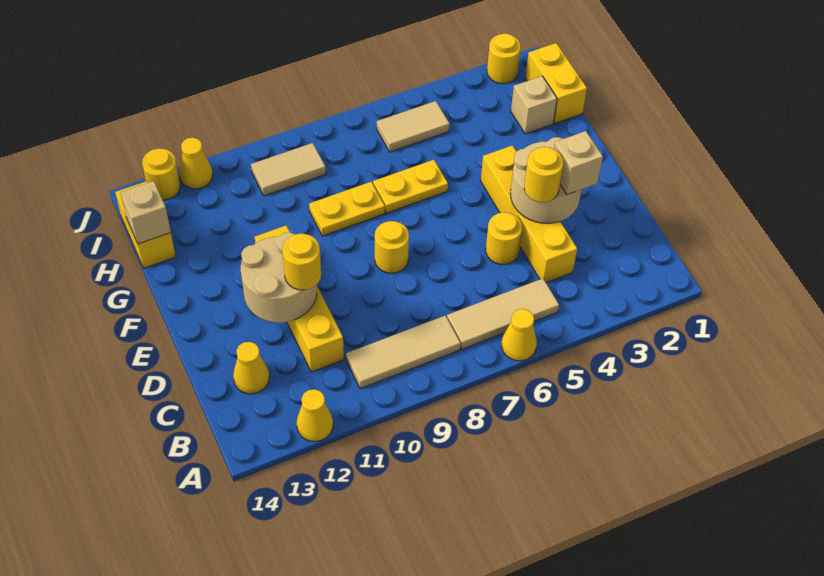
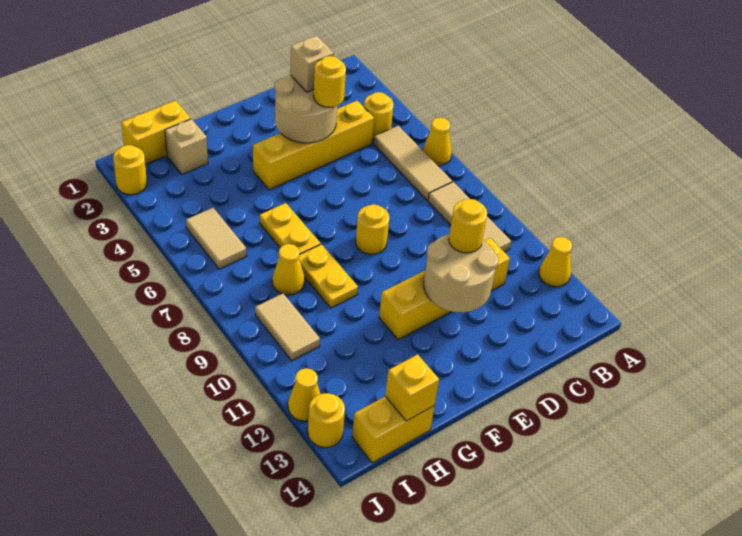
yellow cone C13 level 1 -> yellow cone H8 level 1
yellow round brick D5 level 1 -> yellow round brick B4 level 1
tan brick H14 level 2 -> yellow brick H14 level 2

